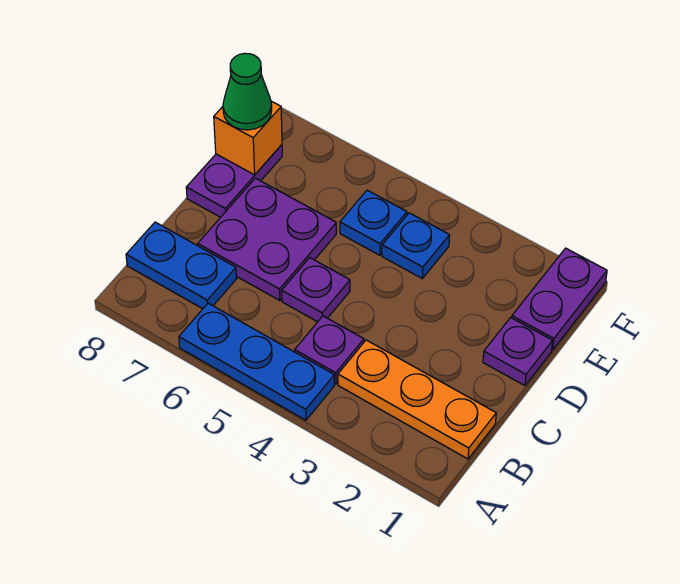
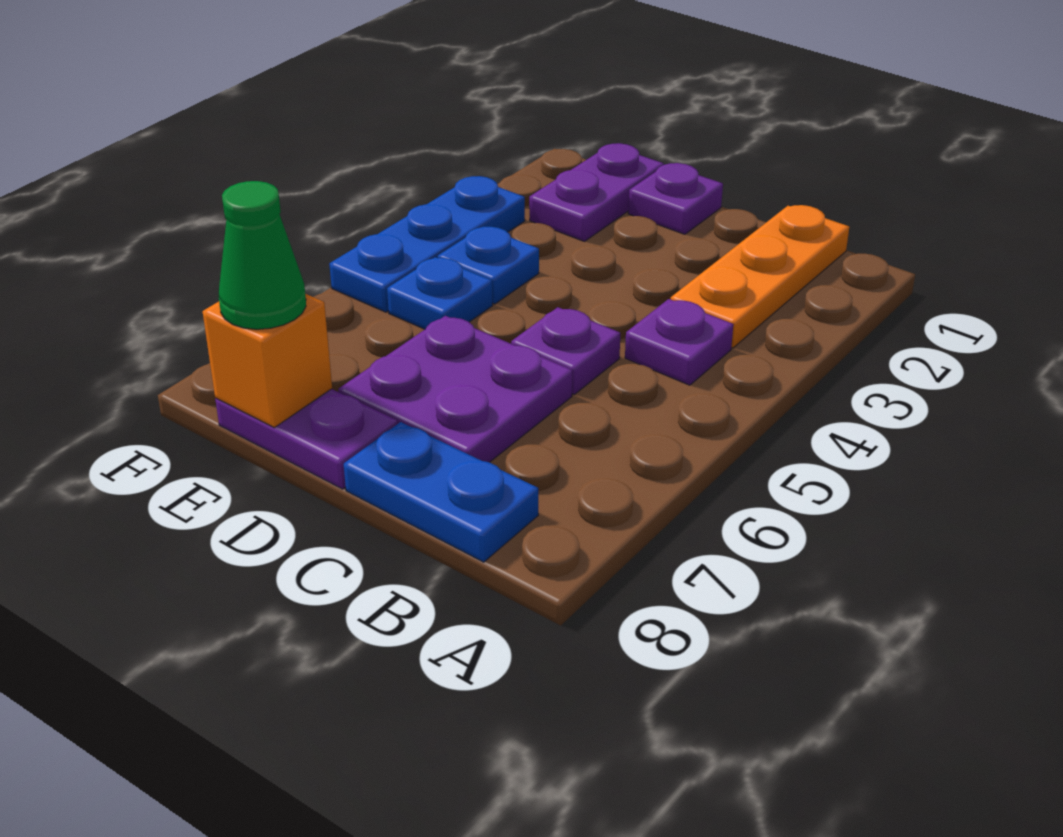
blue plate A4:A6 level 1 -> blue plate F3:F5 level 1
blue plate B7:B8 level 1 -> blue plate B8:C8 level 1
purple plate E1:F1 level 1 -> purple plate E1:E2 level 1

